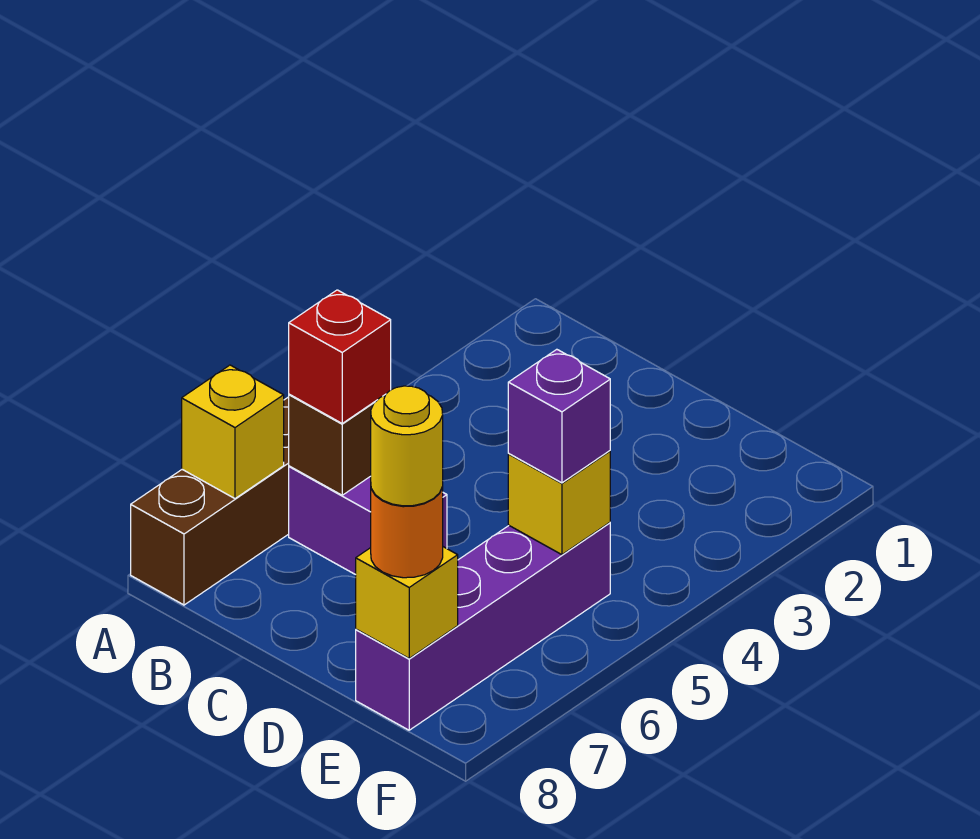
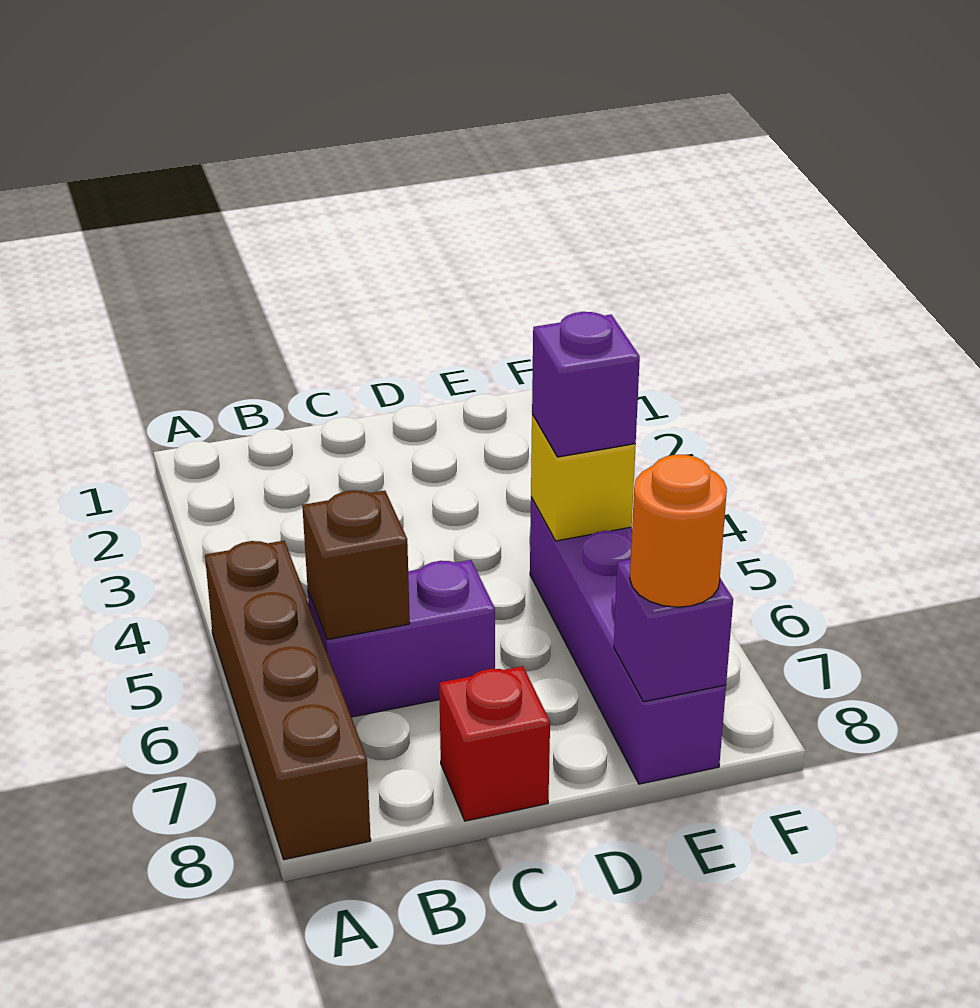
yellow brick A7 level 2 -> none
red brick B6 level 3 -> red brick C8 level 1
yellow brick E8 level 2 -> purple brick E8 level 2
yellow round brick E8 level 4 -> none

